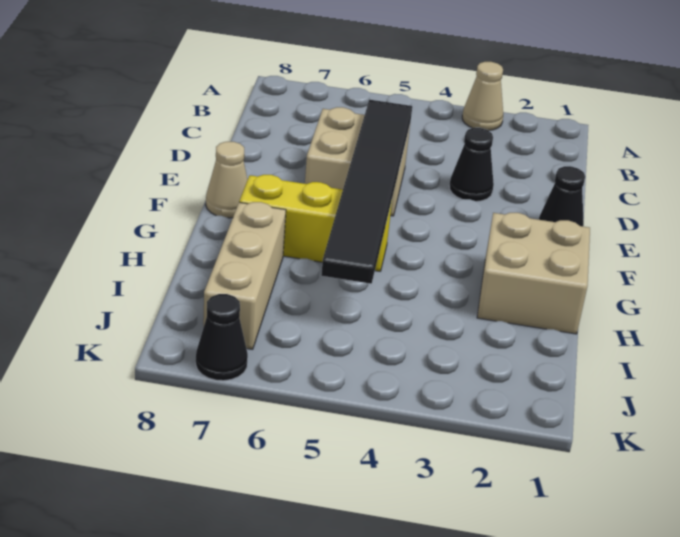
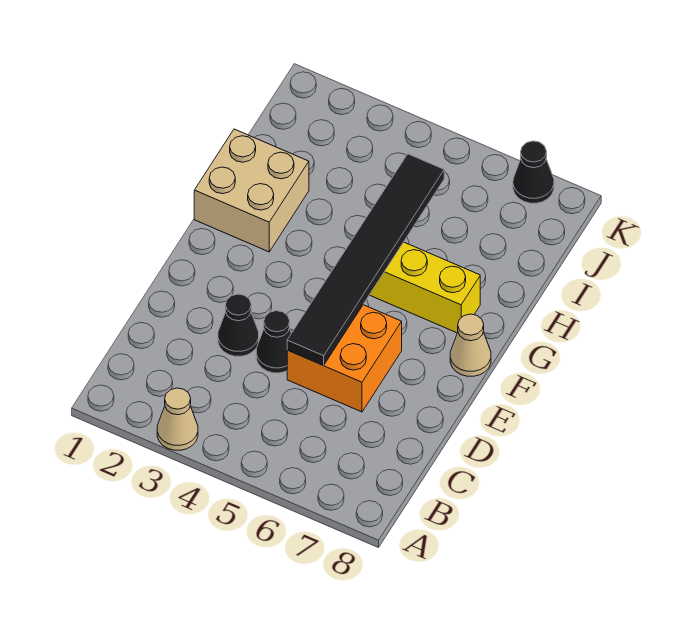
tan brick D5:E6 level 1 -> orange brick D5:E6 level 1
black cone E1 level 1 -> black cone D4 level 1
tan brick H7:J7 level 1 -> none

